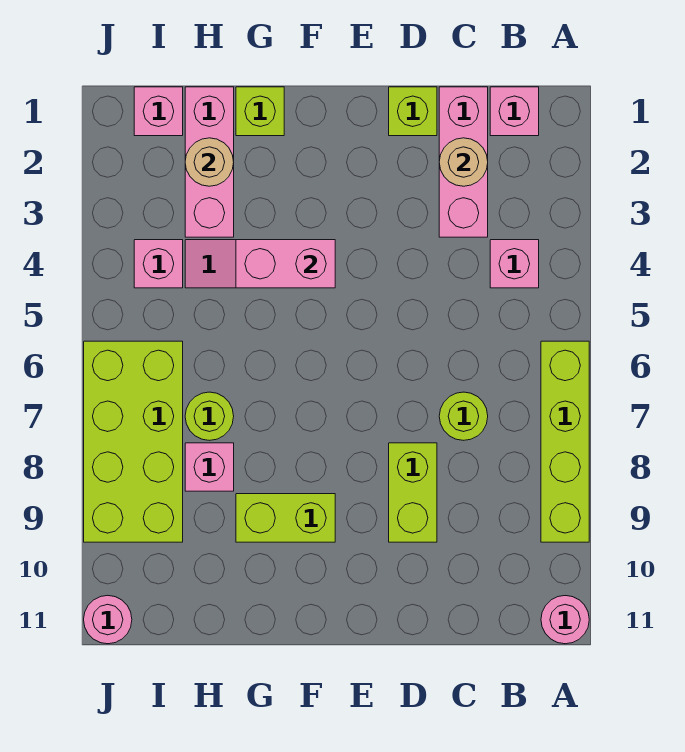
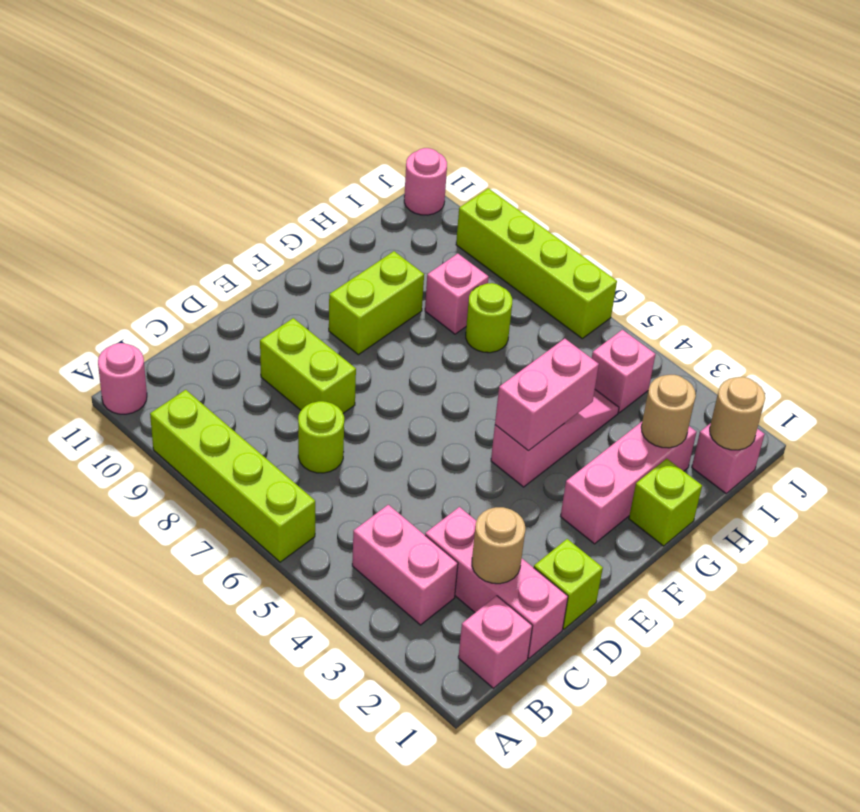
pink brick B4 level 1 -> pink brick B3:B4 level 1
pink brick H1:H3 level 1 -> pink brick F2:H2 level 1
none -> tan round brick I1 level 2
lime brick I6:J9 level 1 -> lime brick J6:J9 level 1

